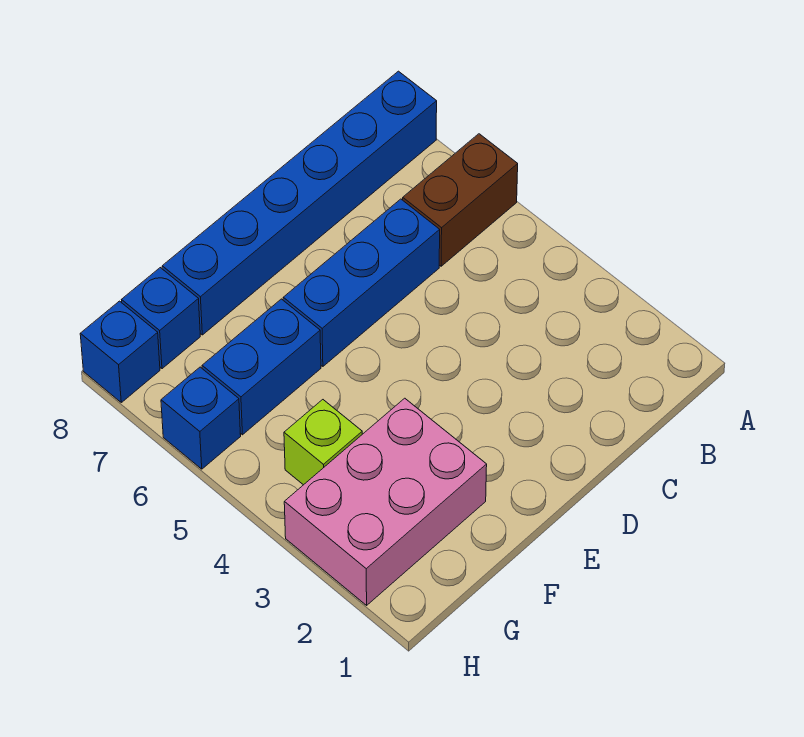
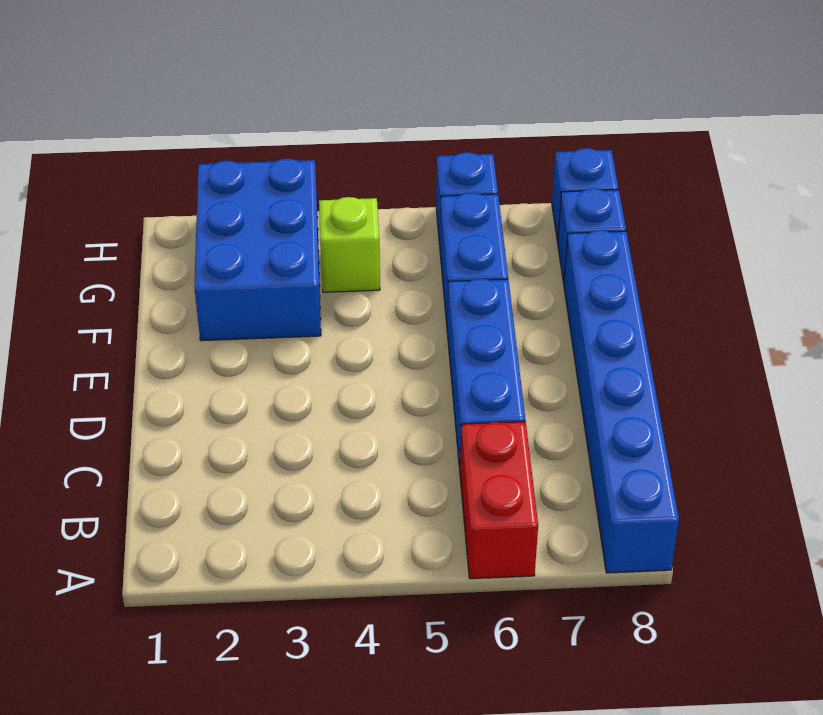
brown brick A6:B6 level 1 -> red brick A6:B6 level 1
pink brick F2:H3 level 1 -> blue brick F2:H3 level 1

